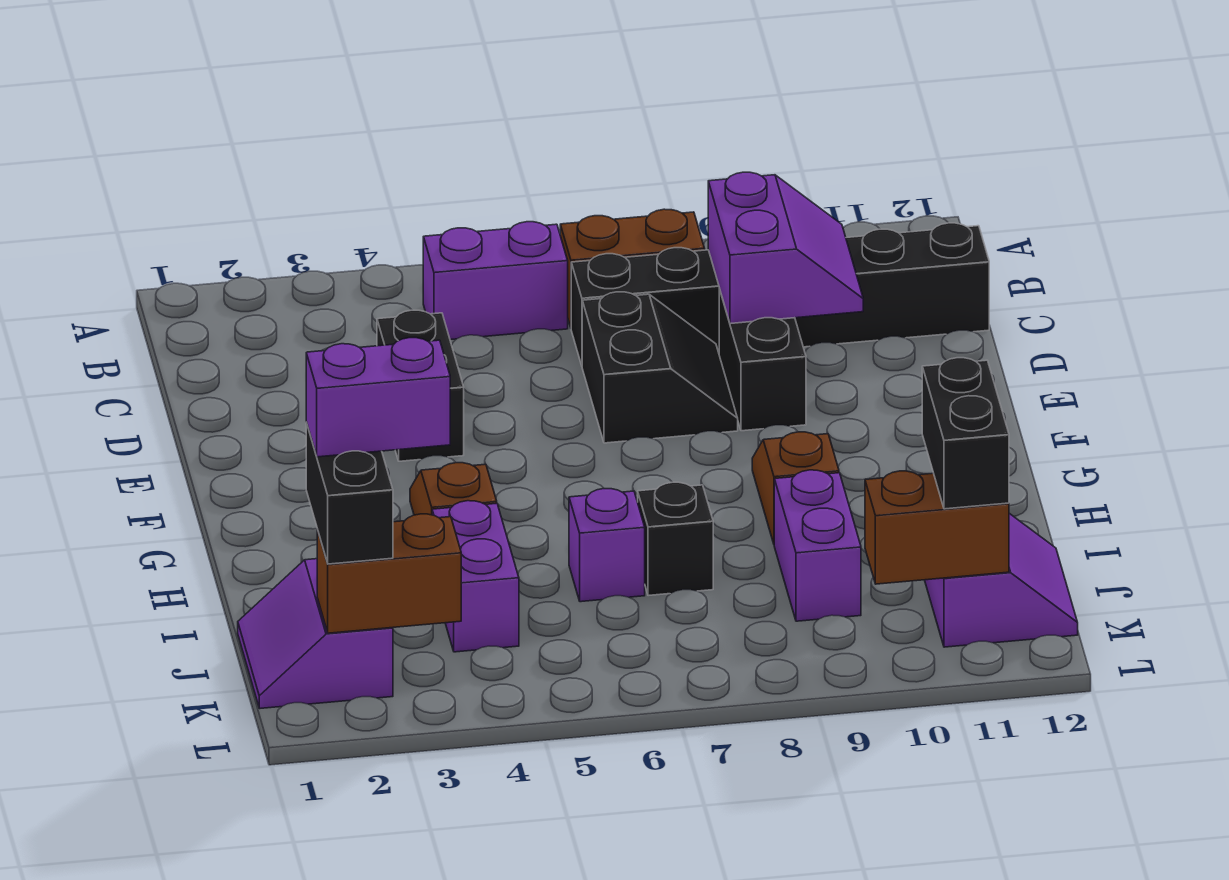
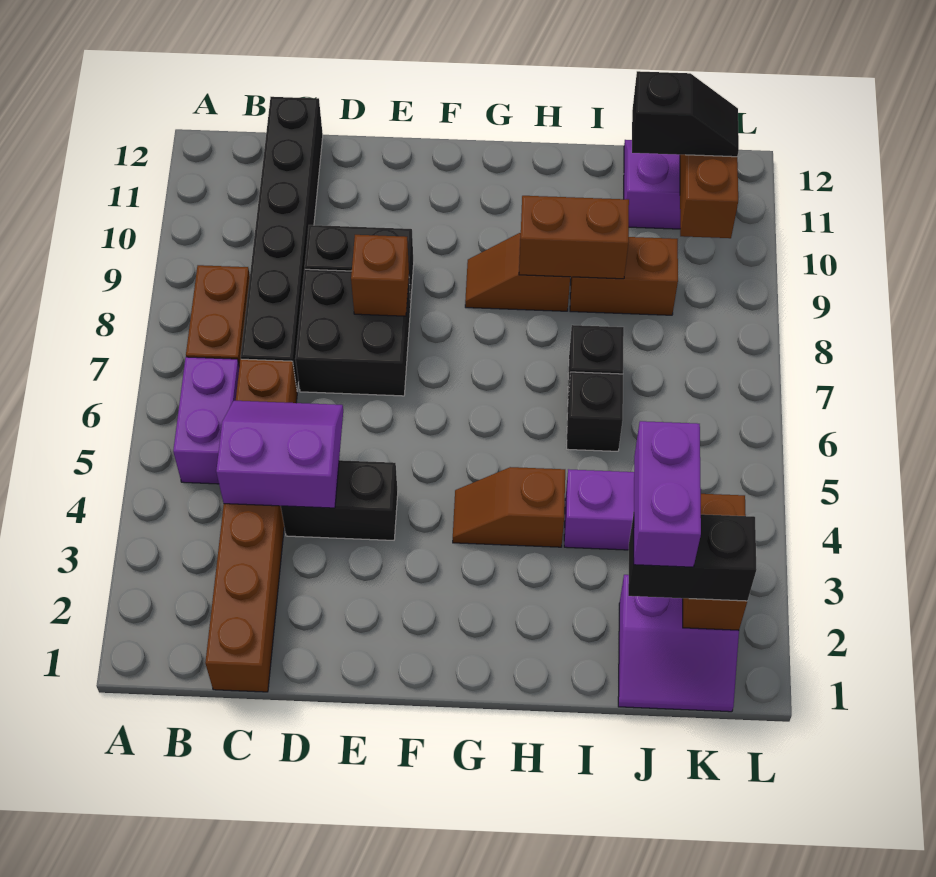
none -> brown brick C1:C6 level 1
purple slope C9:D10 level 2 top 9 -> purple slope C4:D5 level 2 top 4
black slope D7:E8 level 1 top 7 -> black brick D7:E8 level 1
none -> brown brick E8 level 2
none -> brown brick H9:I9 level 2
purple brick I6 level 1 -> black brick I6 level 1
purple brick I9:J9 level 1 -> brown brick I9:J9 level 1
black brick J11:K11 level 3 -> black slope J11:K11 level 3 top J

